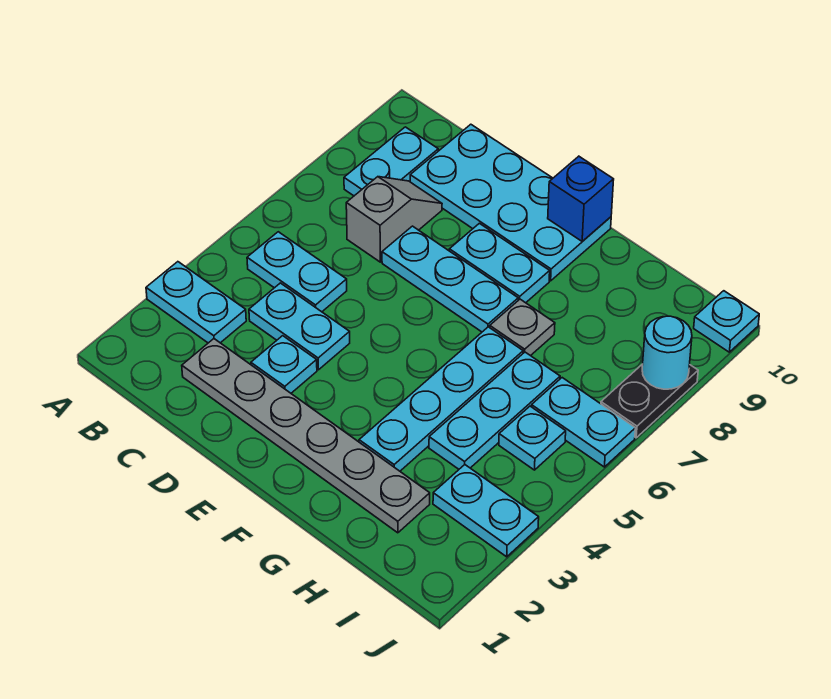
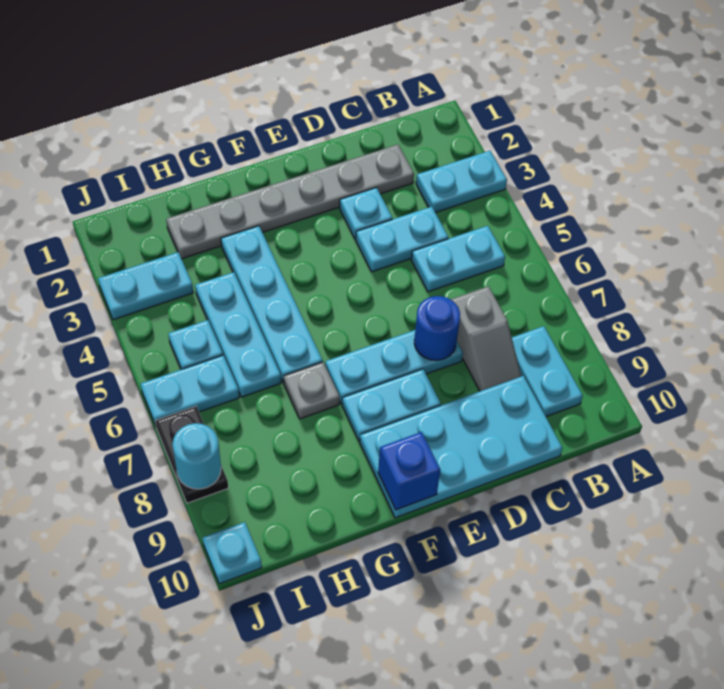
none -> blue round brick D7 level 2

